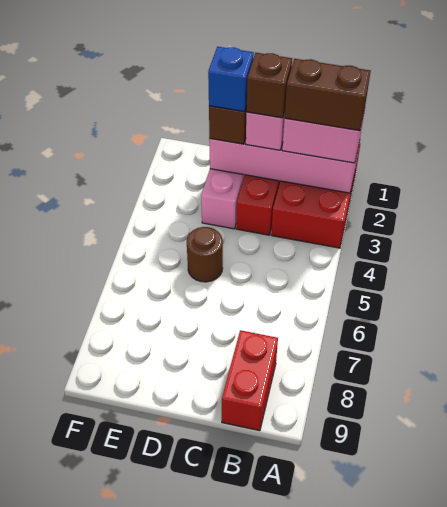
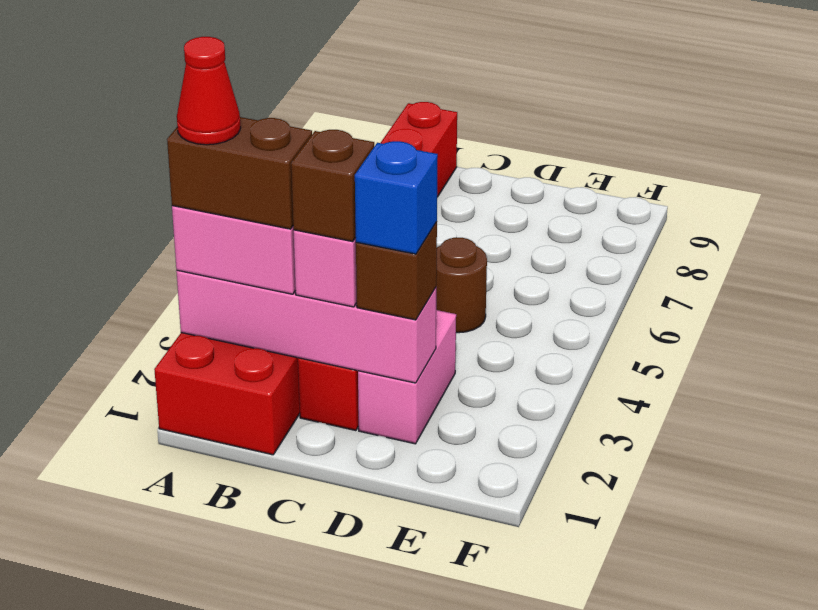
none -> red cone A2 level 5

